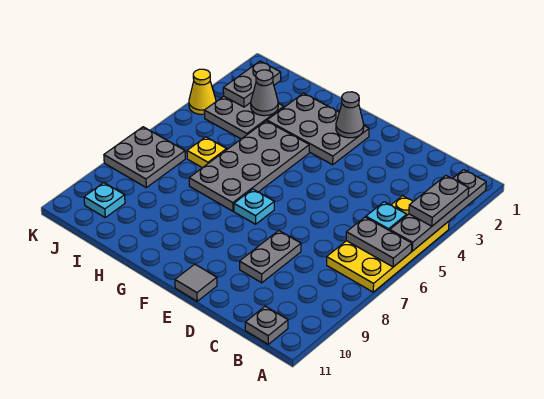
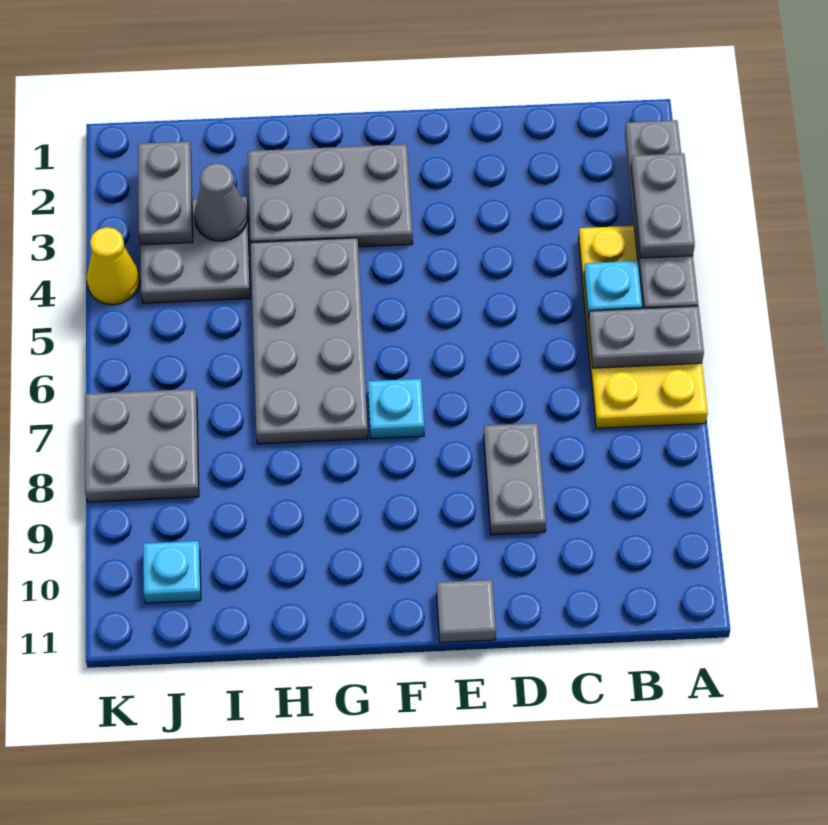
grey plate B11 level 1 -> none
grey cone F2 level 2 -> none
yellow plate I6 level 1 -> none

